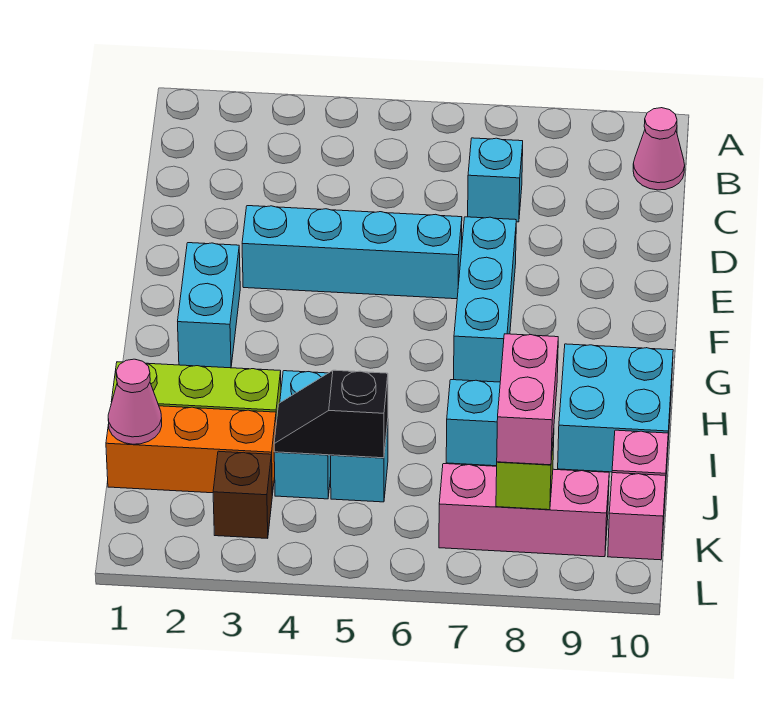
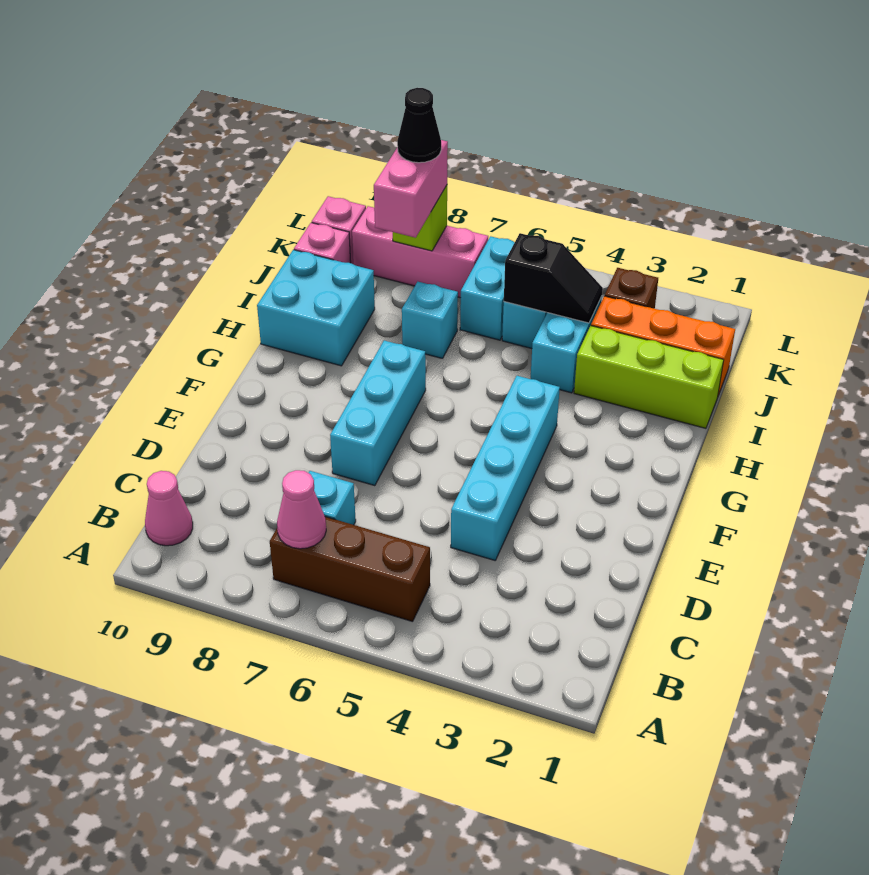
none -> brown brick B5:B7 level 1
cyan brick E3:E6 level 1 -> cyan brick D4:G4 level 1
cyan brick F2:G2 level 1 -> cyan brick J6:K6 level 1
pink cone J1 level 2 -> pink cone B7 level 2
none -> black cone K8 level 4

